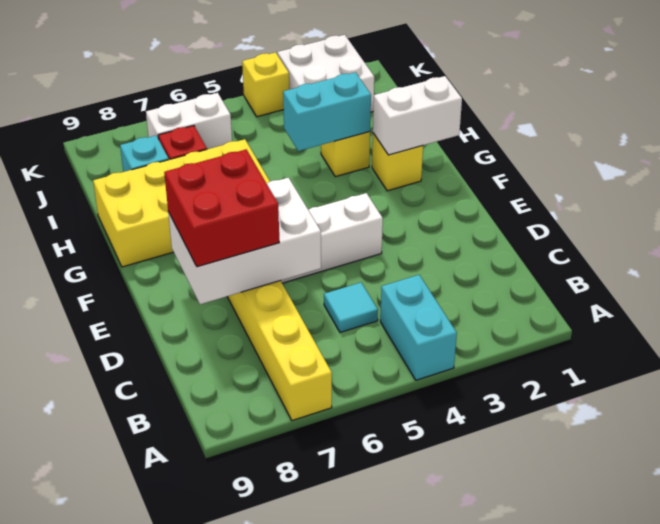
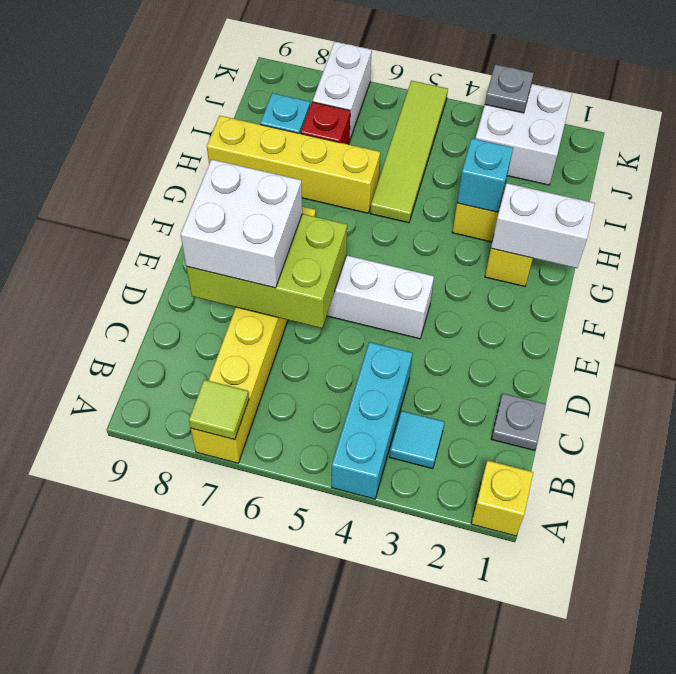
cyan brick A4:B4 level 1 -> cyan brick A4:C4 level 1
none -> lime tile A7 level 2
none -> grey plate C1 level 1
cyan tile C5 level 1 -> cyan tile B3 level 1
white brick D6:E8 level 2 -> lime brick D6:E8 level 2
red brick D7:E8 level 3 -> white brick D7:E8 level 3
yellow brick G6:H9 level 1 -> yellow brick H6:H9 level 1
cyan brick H3:H4 level 2 -> cyan brick H3 level 2
none -> lime tile H5:K5 level 1
white brick J6:J7 level 1 -> white brick J7:K7 level 1
none -> grey plate K3 level 2
yellow brick K4 level 1 -> yellow brick A1 level 1

